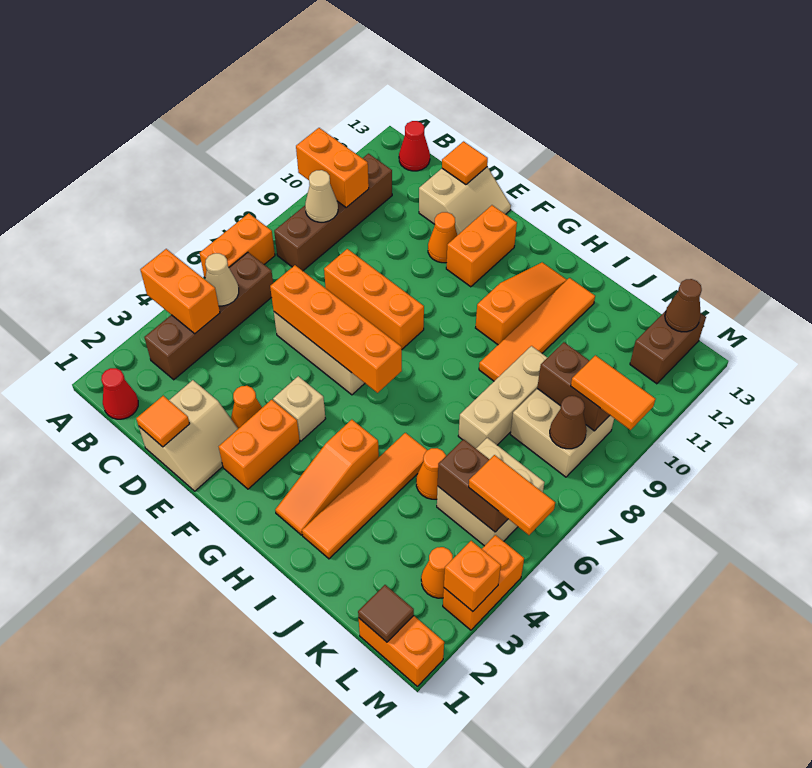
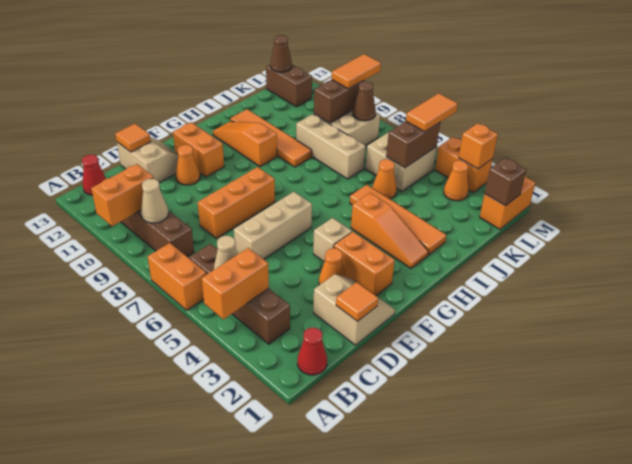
orange brick D6:G6 level 2 -> none
brown tile L1 level 2 -> brown brick L1 level 2

